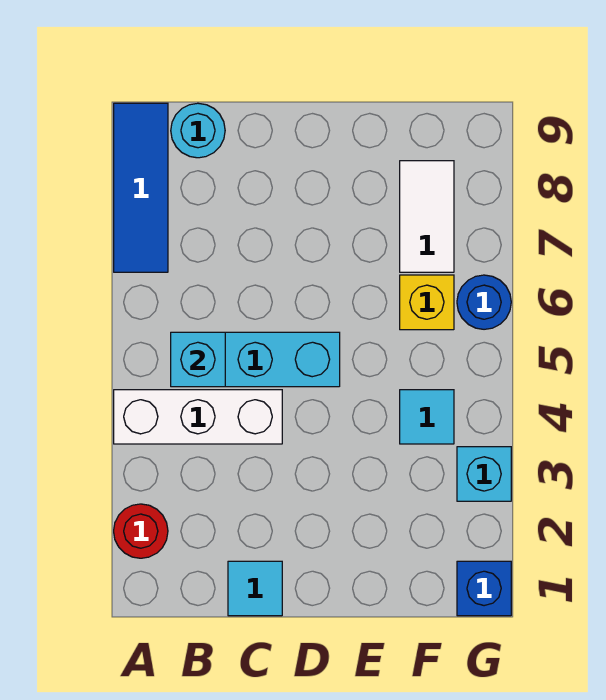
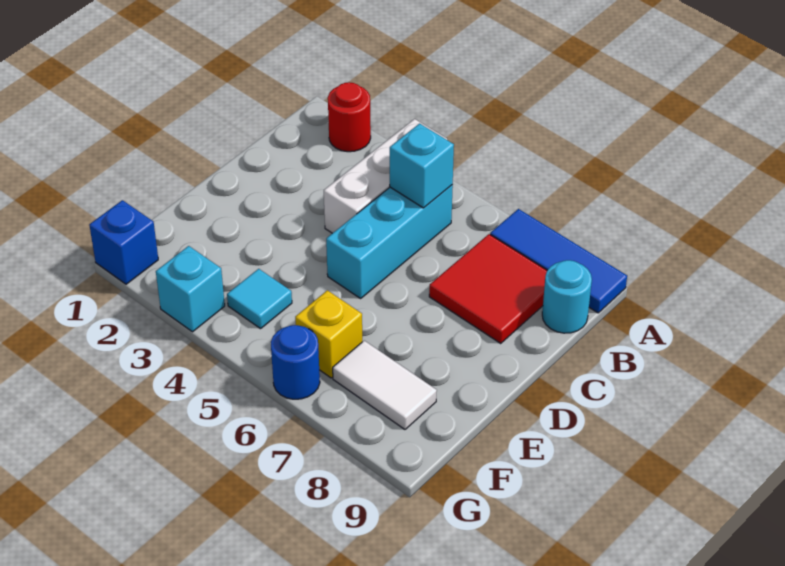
none -> red tile B7:C8 level 1
cyan tile C1 level 1 -> none

